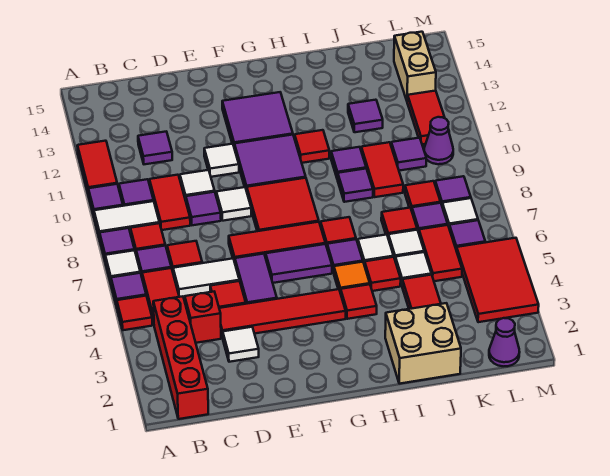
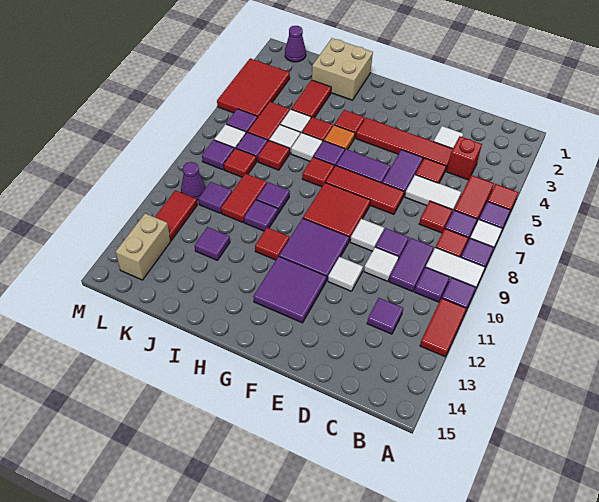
red brick B1:B4 level 1 -> none
red tile C9:C10 level 1 -> purple tile C9:C10 level 1

